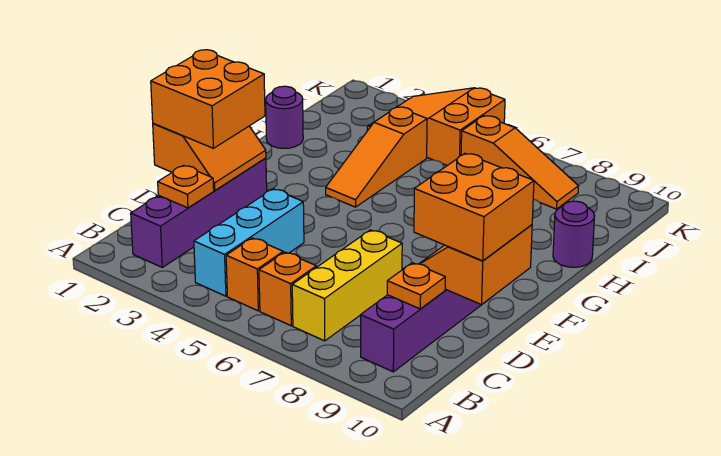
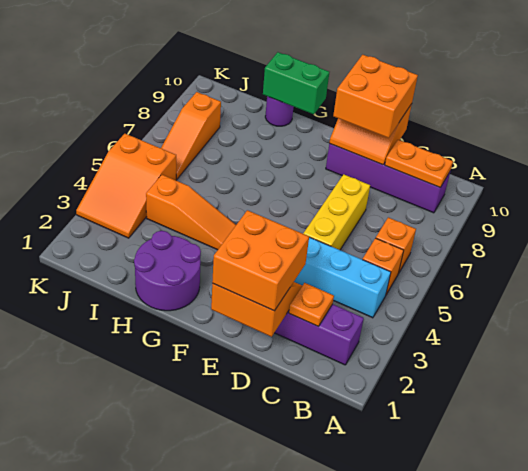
yellow brick B7:D7 level 1 -> yellow brick D5:D7 level 1
orange plate C9 level 2 -> orange plate B9:C9 level 2
none -> green brick G10:H10 level 2
purple round brick H1 level 1 -> purple round brick G1:H2 level 1
orange slope J6:J8 level 1 top 6 -> orange slope J6:J8 level 1 top 8

